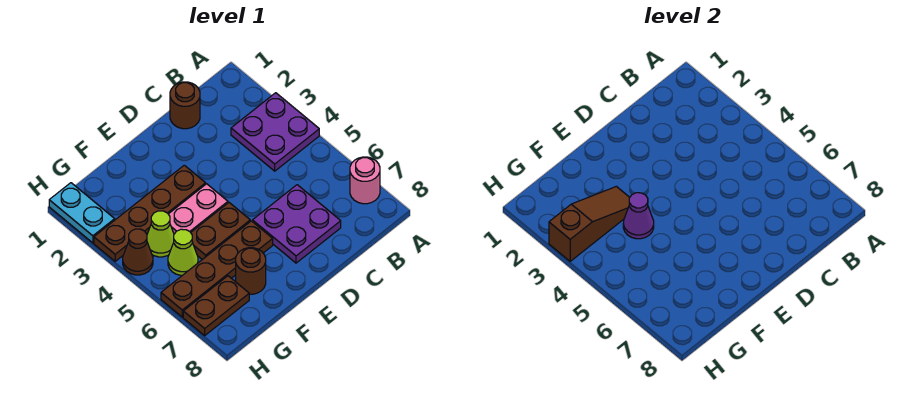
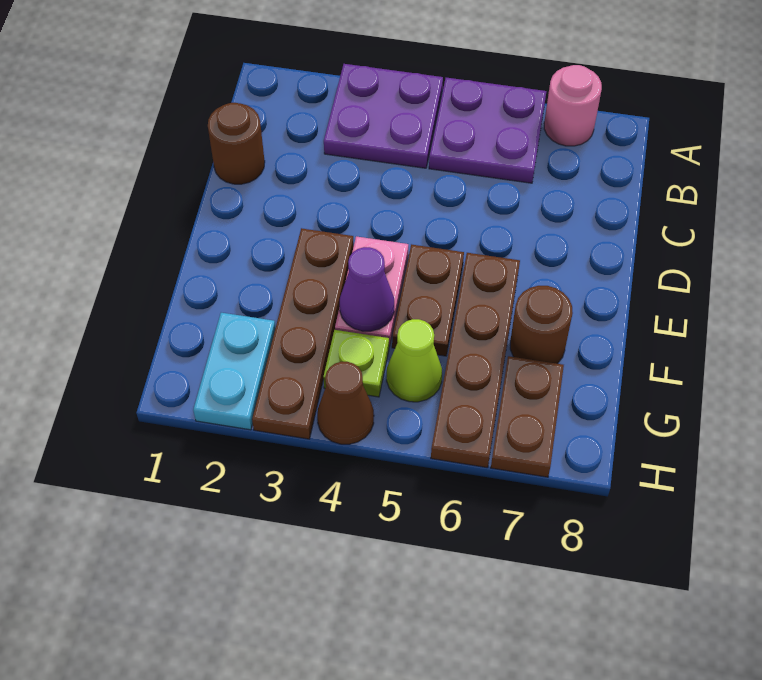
purple plate C6:D7 level 1 -> purple plate A5:B6 level 1
brown slope F3:H3 level 2 top H -> none
lime cone G4 level 1 -> lime plate G4 level 1
cyan plate H1:H2 level 1 -> cyan plate G2:H2 level 1

